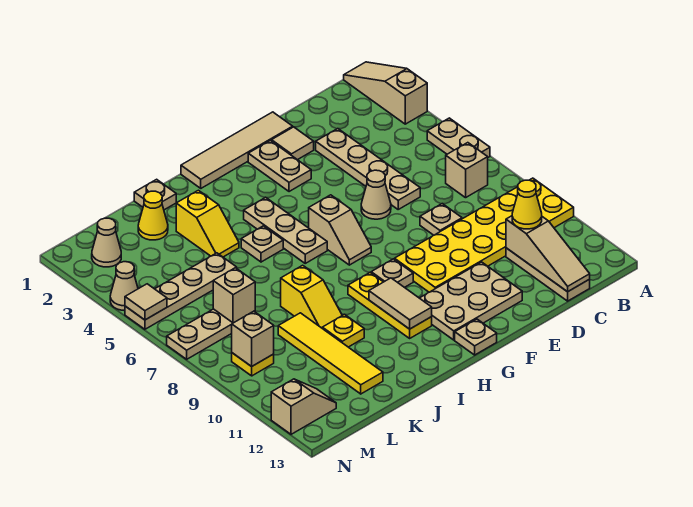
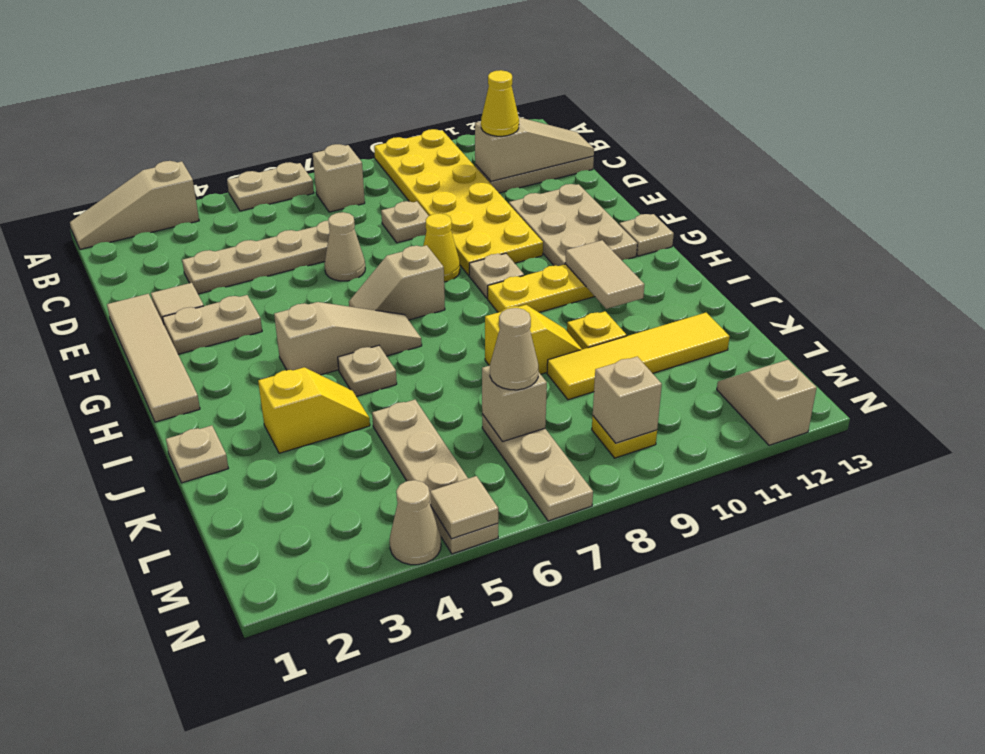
tan slope G6:G7 level 1 top 6 -> tan slope G6:G7 level 1 top 7
tan plate H4:H6 level 1 -> tan slope H4:H6 level 1 top 4
tan tile H10:H11 level 2 -> tan tile H11:I11 level 2
yellow cone K2 level 1 -> yellow cone F8 level 1
tan cone M2 level 1 -> tan cone L7 level 3

